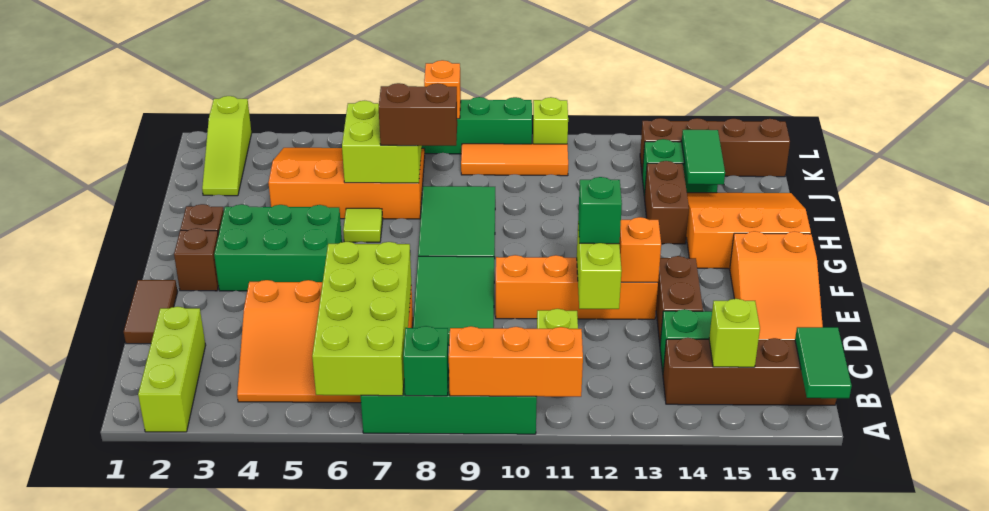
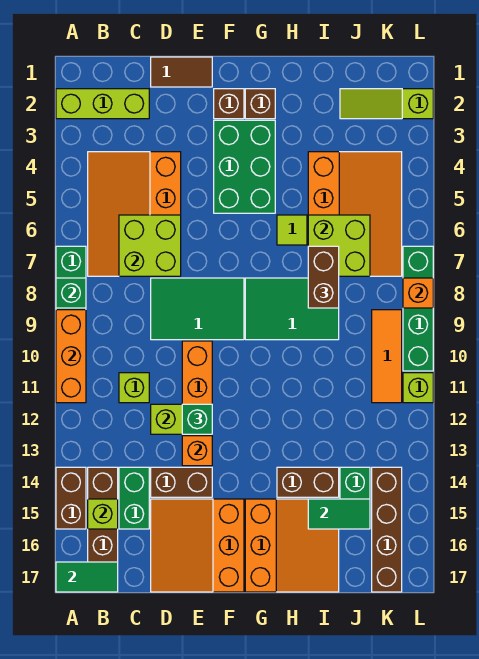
lime brick A6:D7 level 2 -> lime brick C6:D7 level 2
none -> brown brick A14:A15 level 1
orange slope D16:F17 level 1 top F -> orange slope D15:F17 level 1 top F

